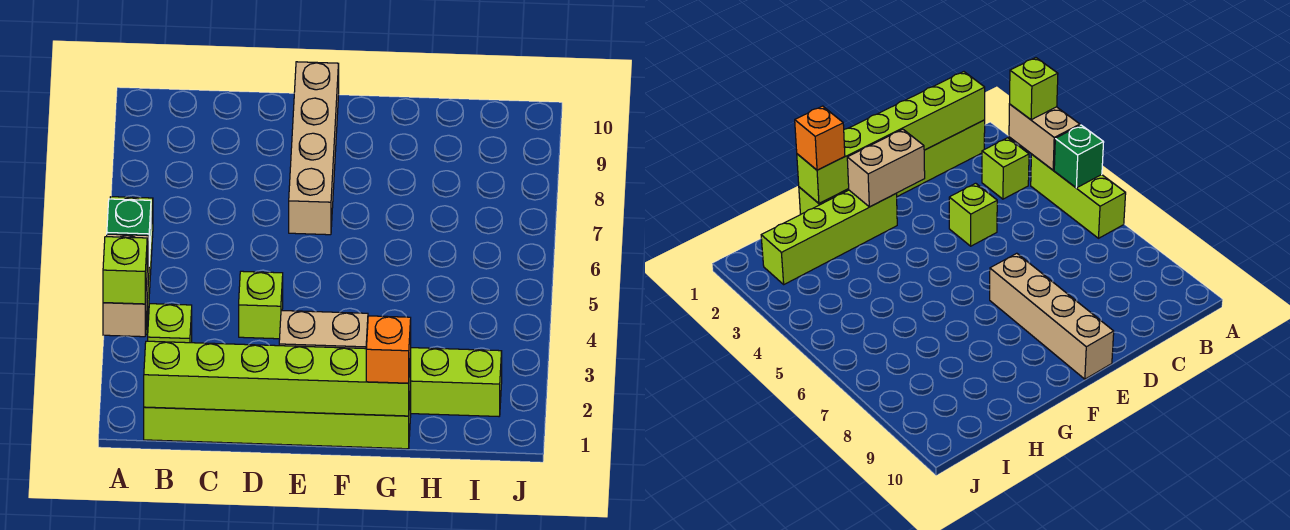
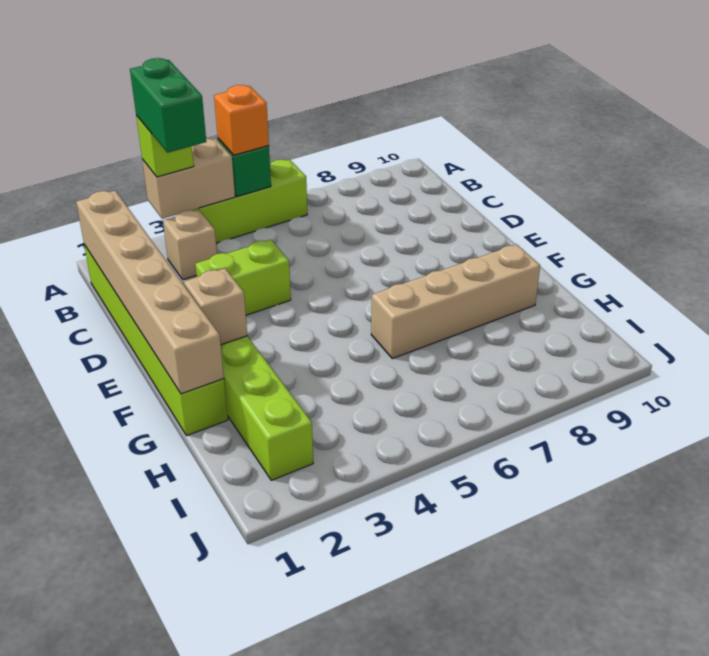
none -> green brick A3:B3 level 4
lime brick B1:G1 level 2 -> tan brick B1:G1 level 2
lime brick B3 level 1 -> tan brick B3 level 1
lime brick D4 level 1 -> lime brick D3:D4 level 1
tan brick E2:F2 level 2 -> tan brick F2 level 2
tan brick E7:E10 level 1 -> tan brick G6:G9 level 1
orange brick G1 level 3 -> orange brick A5 level 3

